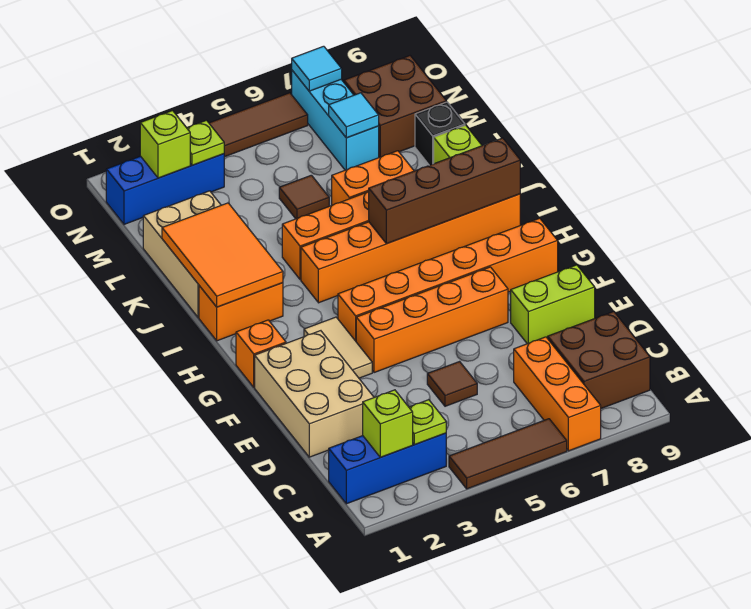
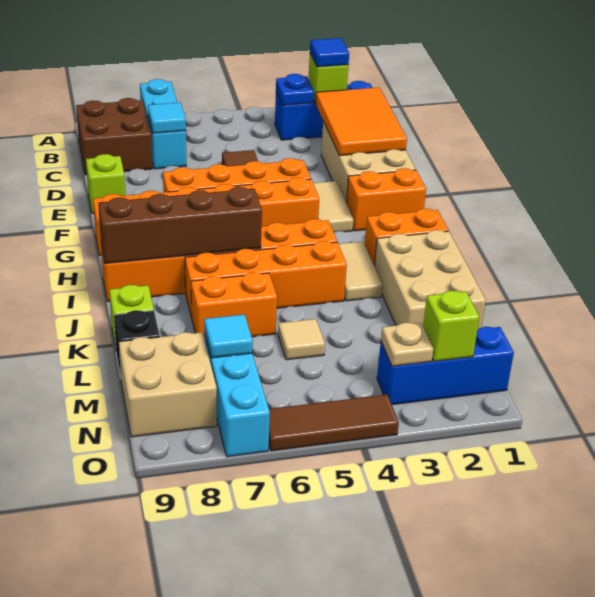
brown tile A4:A6 level 1 -> none
orange brick A7:C7 level 1 -> cyan brick A7:C7 level 1
none -> blue tile B2 level 3
lime plate B3 level 2 -> blue plate B3 level 2
lime brick E8:E9 level 1 -> lime brick E9 level 1
orange brick G1 level 1 -> orange brick G1:G2 level 1
orange tile I1:K2 level 2 -> orange tile C1:E2 level 2
none -> tan tile I3:J3 level 1
brown tile L5 level 1 -> tan tile L5 level 1
brown brick M8:N9 level 1 -> tan brick M8:N9 level 1
lime plate N3 level 2 -> tan plate N3 level 2
cyan tile O7 level 2 -> cyan tile C7 level 2

